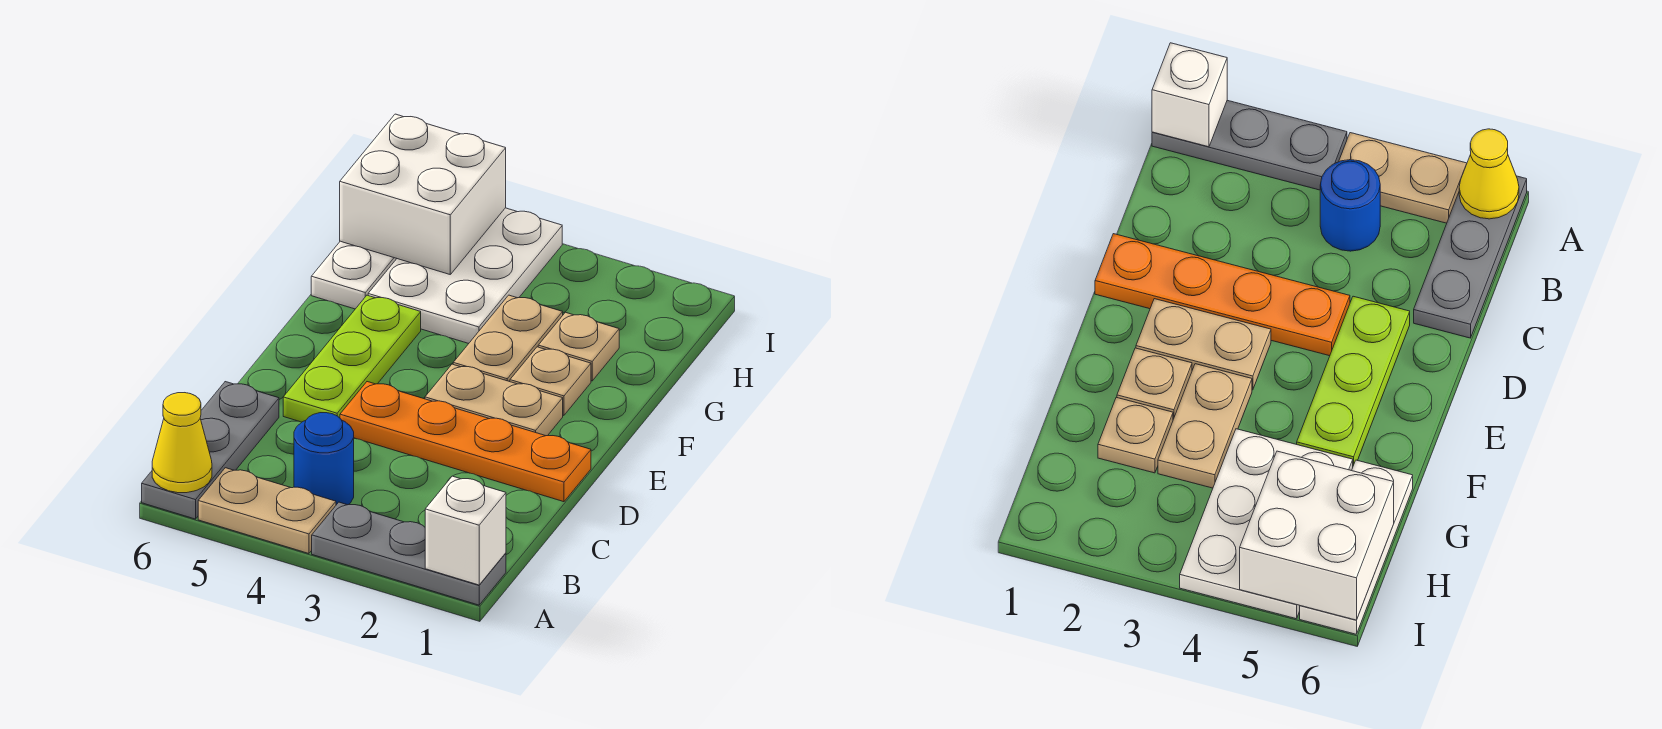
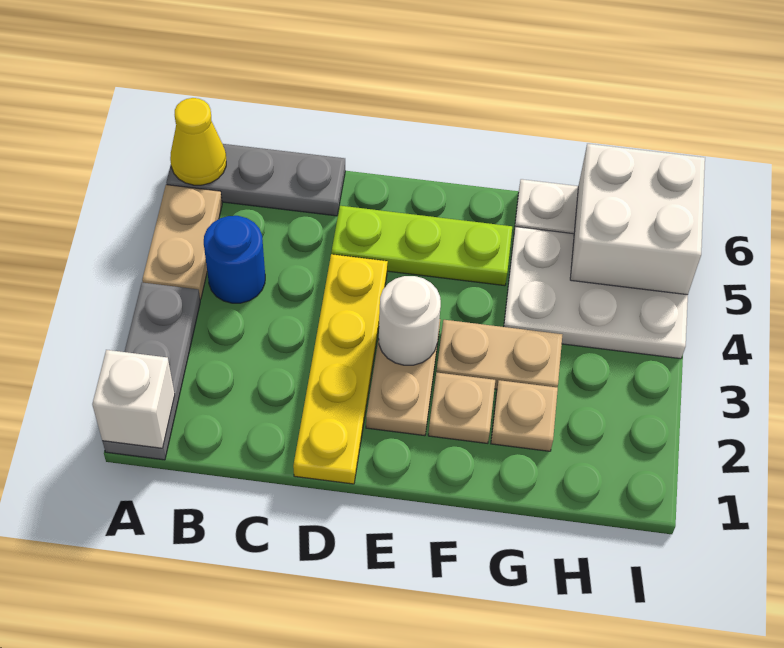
orange plate D1:D4 level 1 -> yellow plate D1:D4 level 1
none -> white round brick E3 level 2

